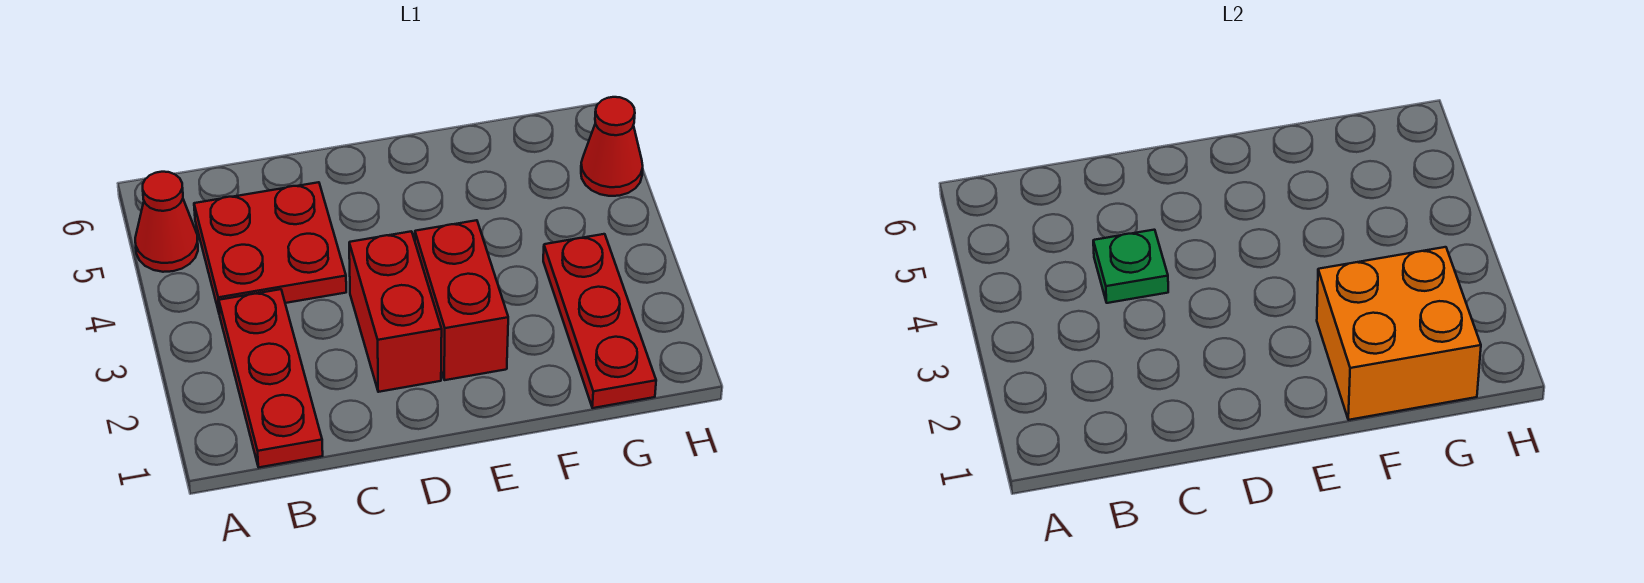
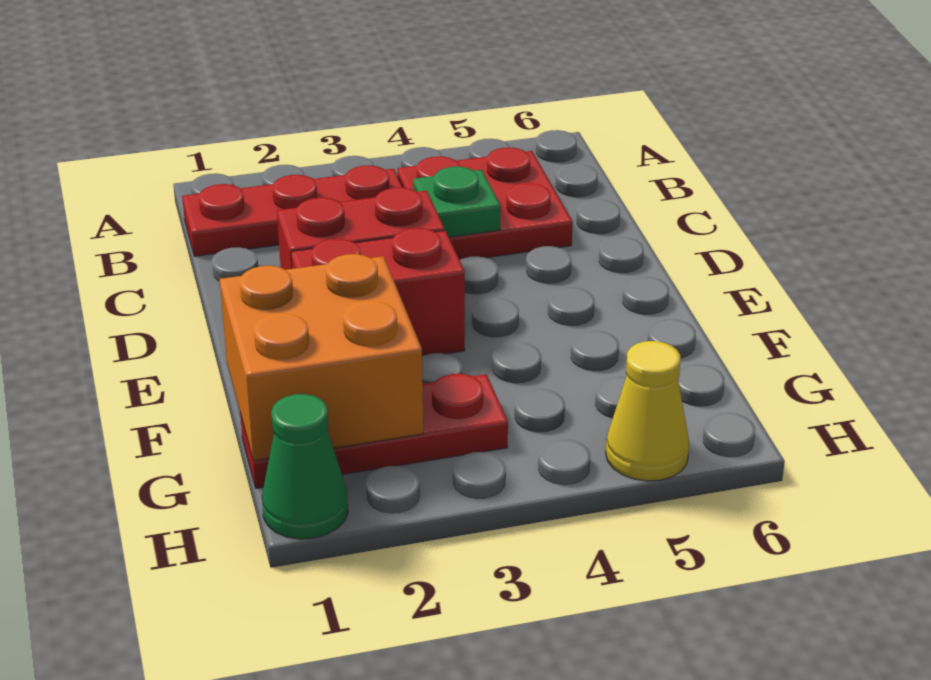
red cone A5 level 1 -> none
none -> green cone H1 level 1
red cone H5 level 1 -> yellow cone H5 level 1

